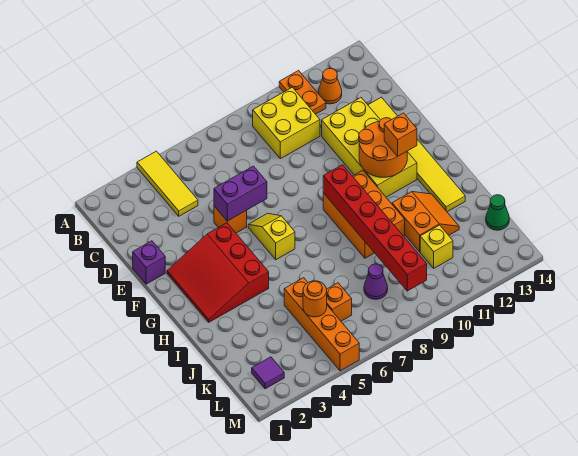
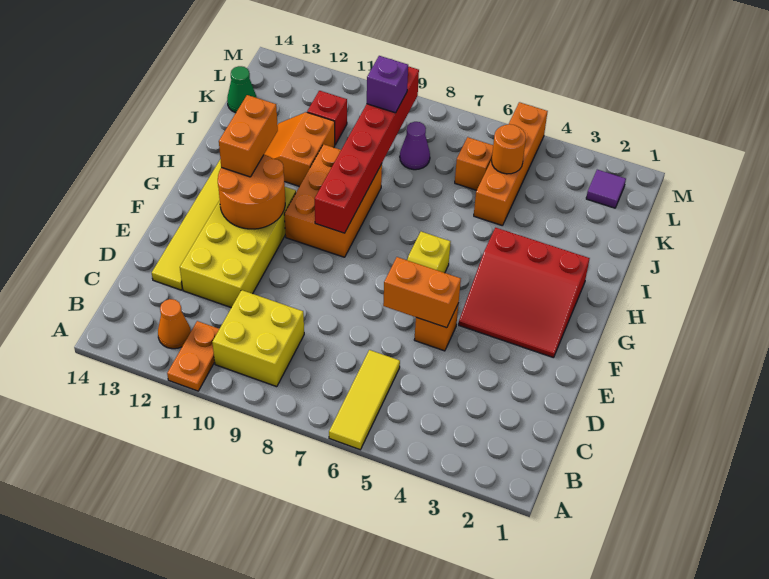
yellow tile A4:C4 level 1 -> yellow tile A6:C6 level 1
purple brick E1 level 1 -> purple brick K9 level 3
purple brick E5:E6 level 2 -> orange brick E5:E6 level 2
red slope F2:H4 level 1 top 4 -> red slope F2:H4 level 1 top H
orange brick G12 level 3 -> orange brick G12:H12 level 3
yellow brick K11 level 1 -> red brick K11 level 1

